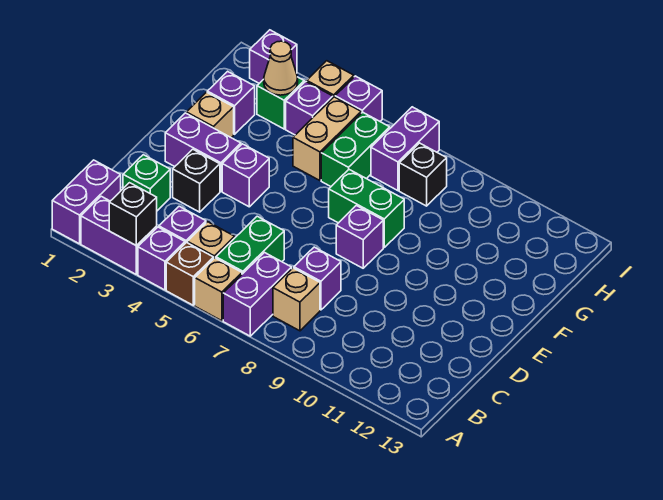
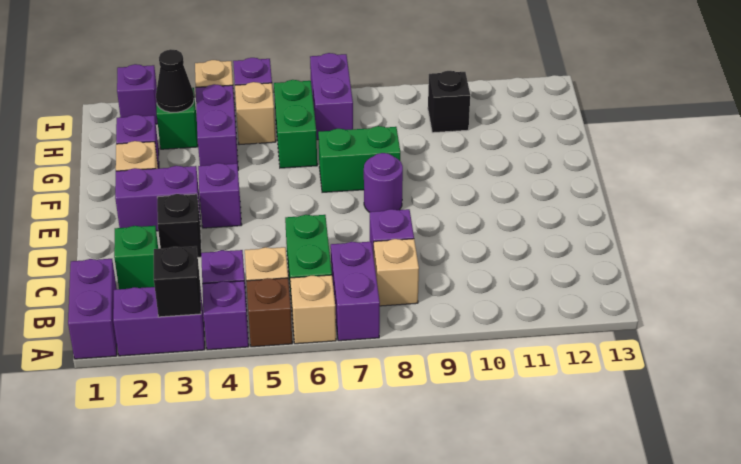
purple brick E8 level 1 -> purple round brick E8 level 1
tan brick G5:H5 level 1 -> tan brick H5 level 1
tan cone H3 level 2 -> black cone H3 level 2
purple brick H4 level 1 -> purple brick G4:H4 level 1
black brick H8 level 1 -> black brick H10 level 1

